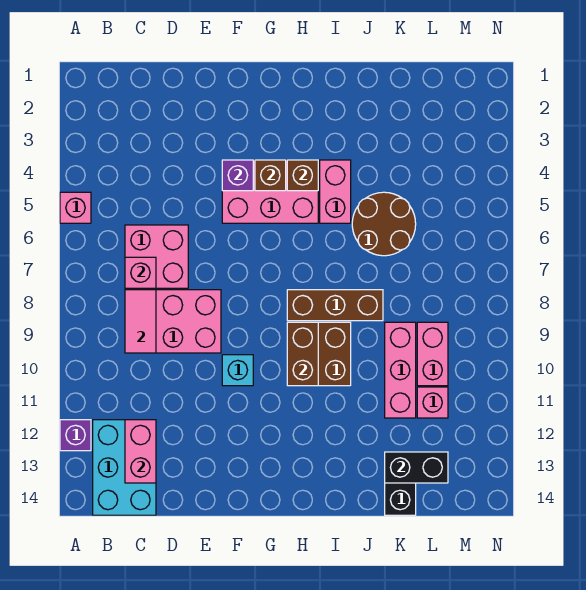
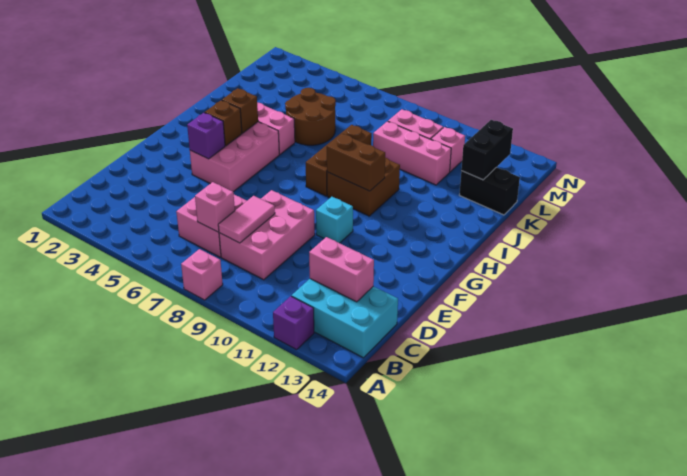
pink brick A5 level 1 -> pink brick A8 level 1
pink tile C8:C9 level 2 -> pink tile C8:D8 level 2

